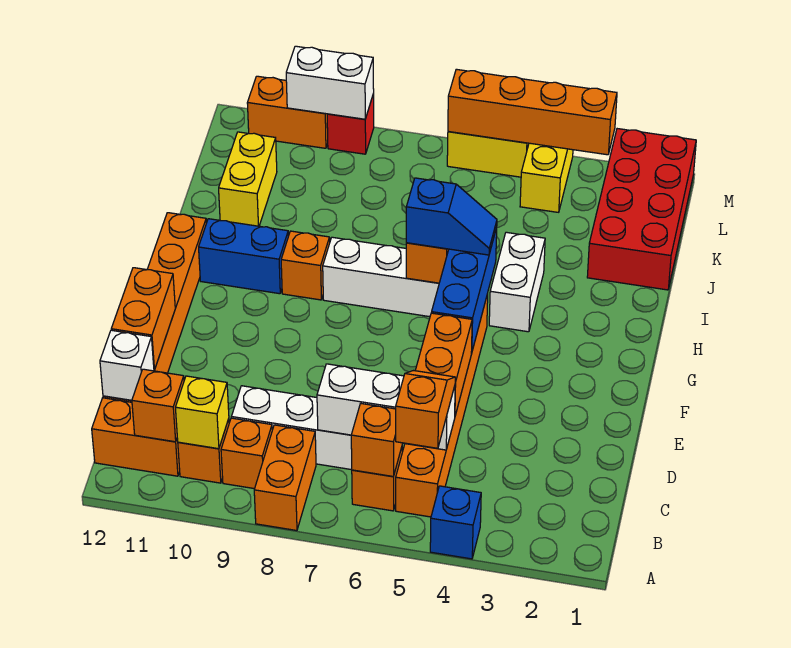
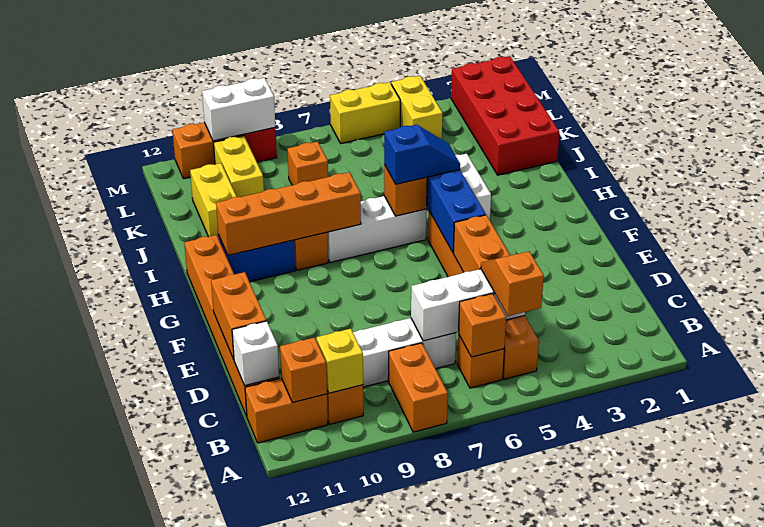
blue brick A4 level 1 -> none
orange brick B9 level 1 -> orange brick K8 level 1
none -> yellow brick K10:L10 level 1
orange brick M3:M6 level 2 -> orange brick H8:H11 level 2

